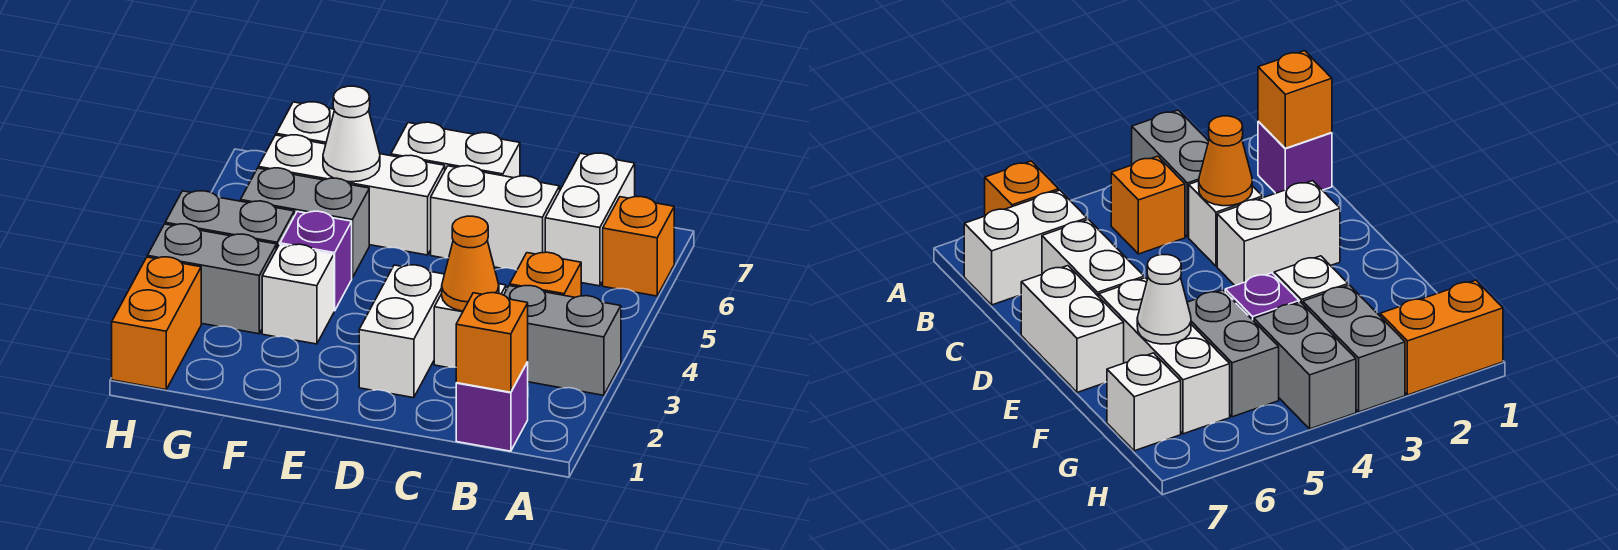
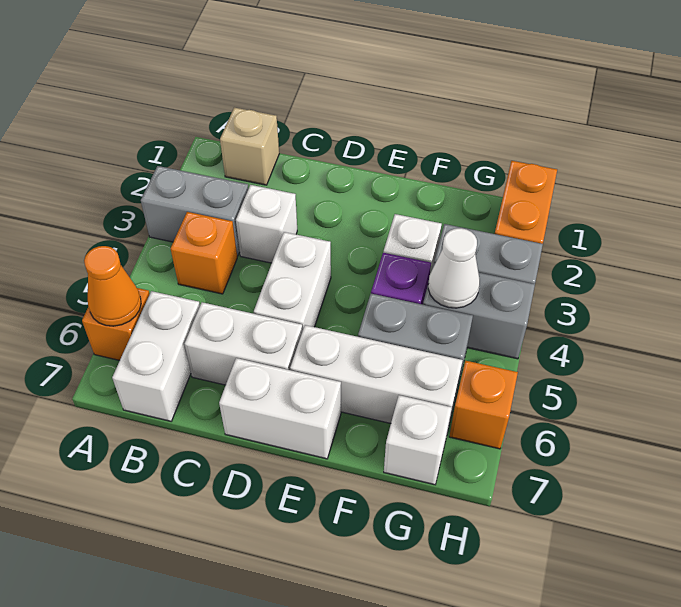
purple brick B1 level 1 -> tan brick B1 level 1
orange brick B1 level 2 -> orange brick H6 level 1
orange cone C3 level 2 -> orange cone A6 level 2
white brick D2:D3 level 1 -> white brick D4:D5 level 1
white cone F6 level 2 -> white cone G4 level 2

